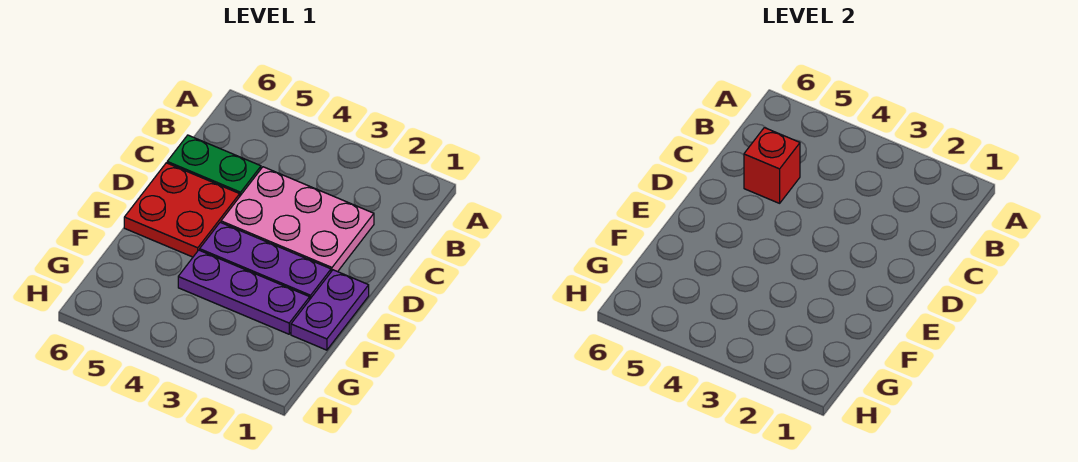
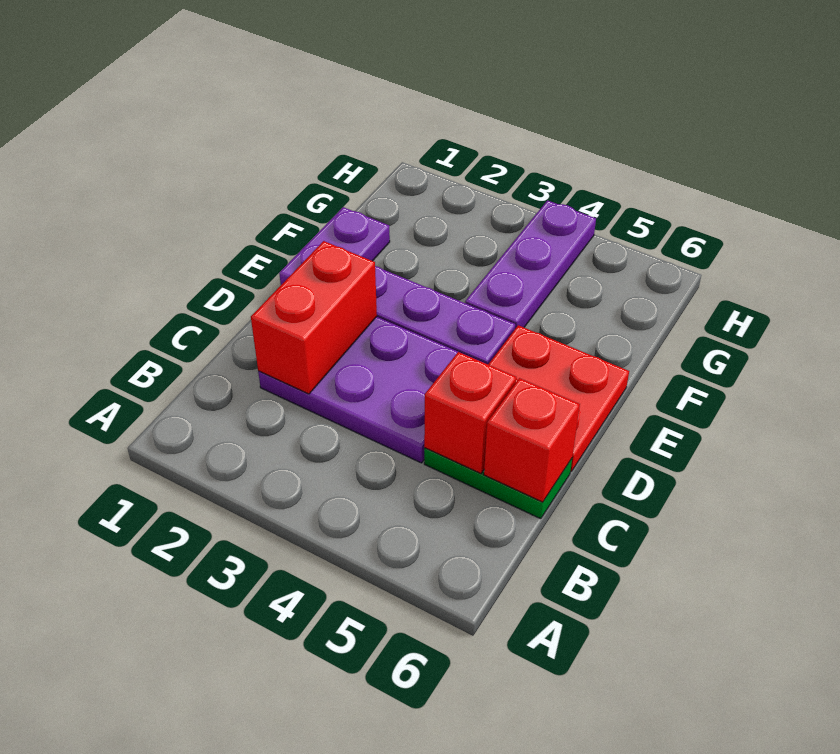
pink plate C2:D4 level 1 -> purple plate C2:D4 level 1
none -> red brick C2:D2 level 2
none -> red brick C6 level 2
purple plate F2:F4 level 1 -> purple plate F4:H4 level 1

